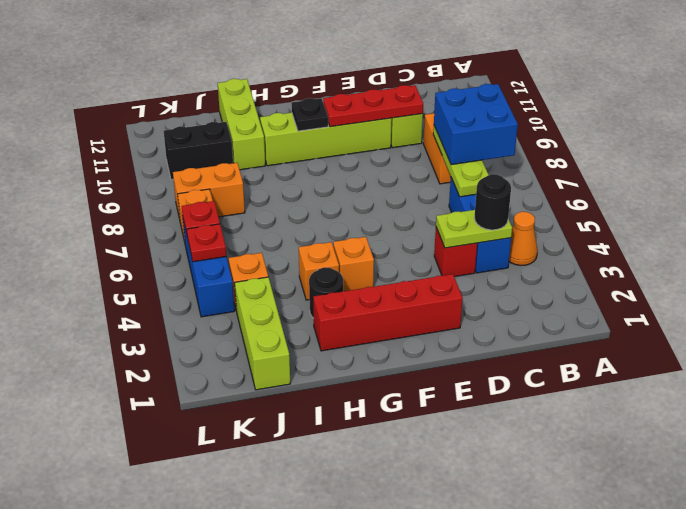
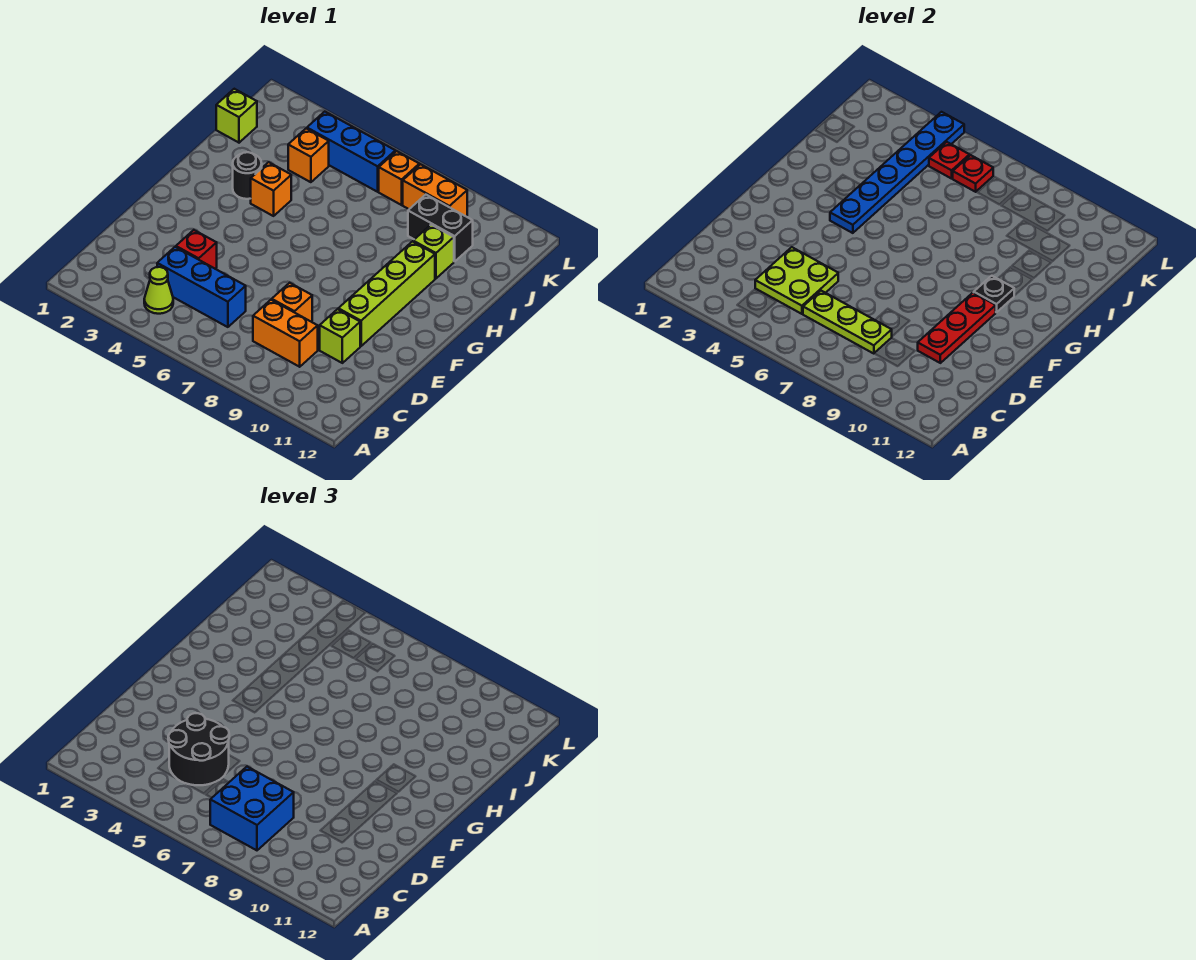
orange cone B4 level 1 -> lime cone B4 level 1
lime plate C4:D4 level 2 -> lime plate C4:D5 level 2
black round brick C4 level 3 -> black round brick C4:D5 level 3
red brick E2:H2 level 1 -> none
orange brick G4 level 1 -> orange brick D8 level 1
none -> blue plate G4:L4 level 2
lime brick I10:I12 level 1 -> lime brick I10 level 1
lime brick J1:J3 level 1 -> lime brick J1 level 1
orange brick J8:K8 level 1 -> orange brick K8:K9 level 1
black brick J10:K10 level 1 -> black brick J9:J10 level 1

